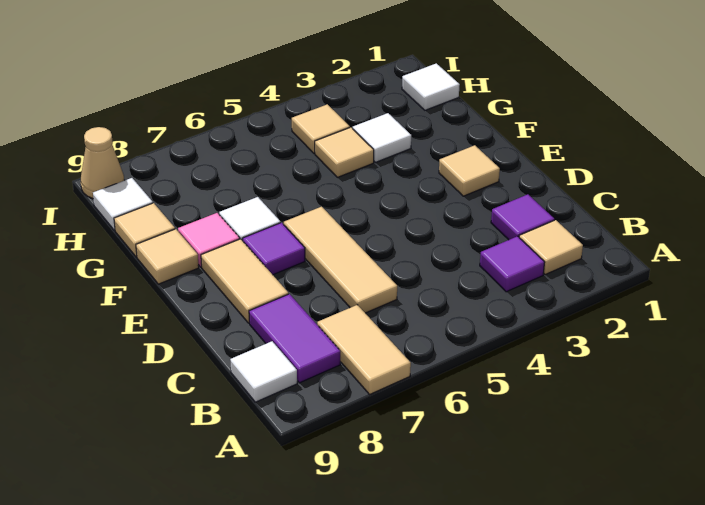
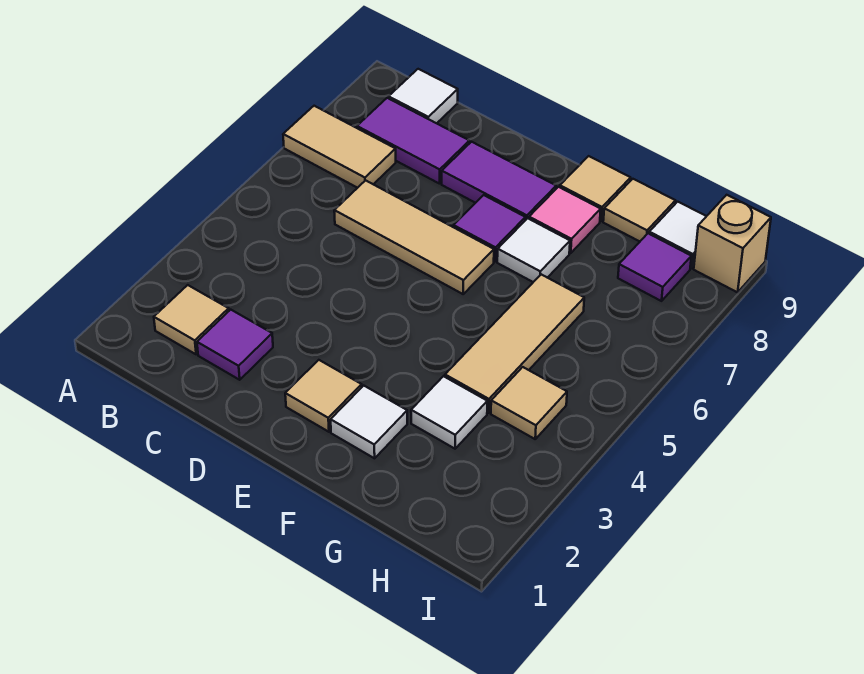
purple tile B3 level 1 -> purple tile H8 level 1
tan tile D8:E8 level 1 -> purple tile D8:E8 level 1
tan tile G4 level 1 -> tan tile G4:G6 level 1
white tile H1 level 1 -> white tile F2 level 1
tan cone I9 level 1 -> tan brick I9 level 1

